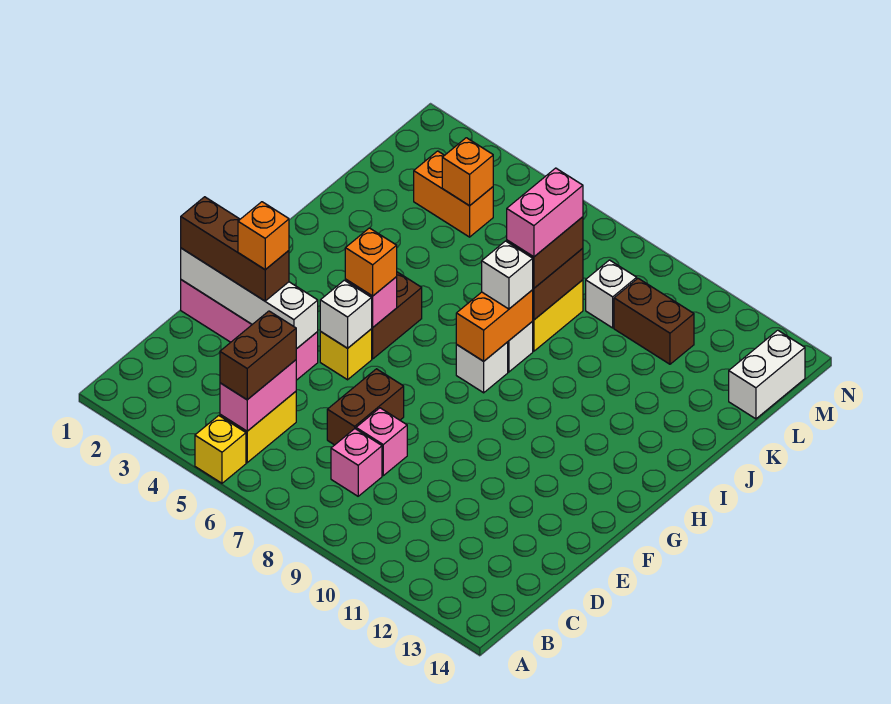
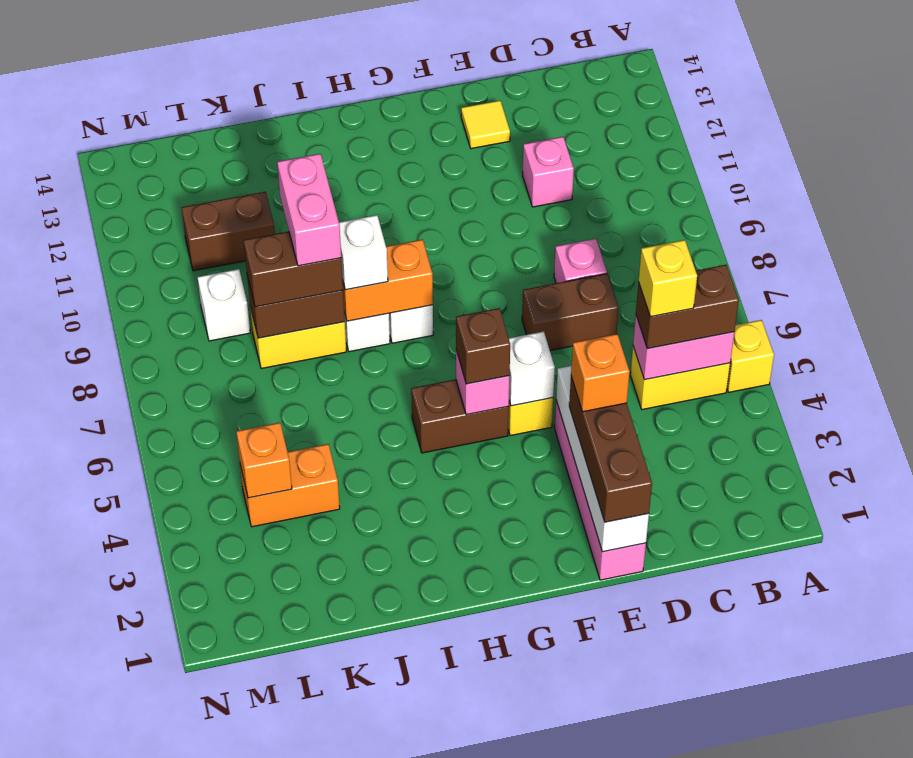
none -> yellow brick C5 level 4
pink brick C8 level 1 -> pink brick D11 level 1
none -> yellow tile E13 level 1
orange brick G5 level 3 -> brown brick G5 level 3
pink brick J8:K8 level 4 -> pink brick J8:J9 level 4
orange brick L3:L4 level 1 -> orange brick K4:L4 level 1
brown brick L10:L11 level 1 -> brown brick K11:L11 level 1
white brick L14:M14 level 1 -> none

